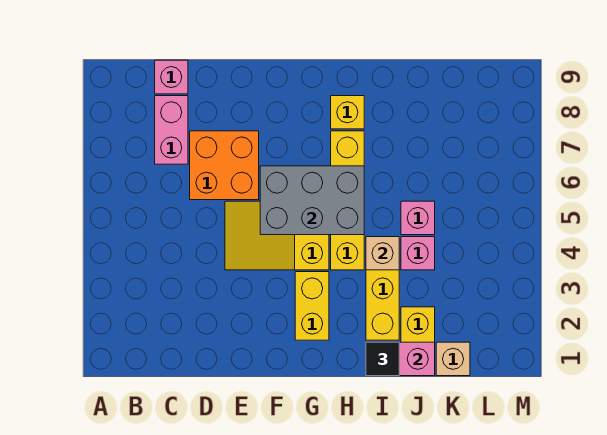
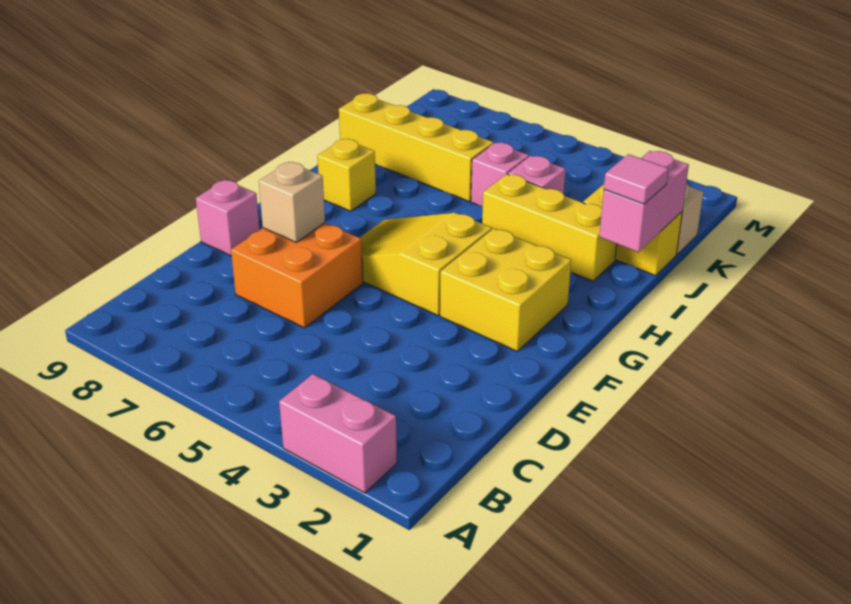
pink brick C7:C8 level 1 -> pink brick A2:A3 level 1
pink brick C9 level 1 -> pink brick E9 level 1
yellow slope E4:G5 level 1 top G -> yellow slope F4:G6 level 1 top 4
grey brick F5:H6 level 2 -> none
yellow brick G2:G3 level 1 -> yellow brick F2:G3 level 1
yellow brick H4:H7 level 1 -> yellow brick J6:J9 level 1
black tile I1 level 3 -> pink tile I1 level 3
tan brick I4 level 2 -> tan brick E7 level 2

